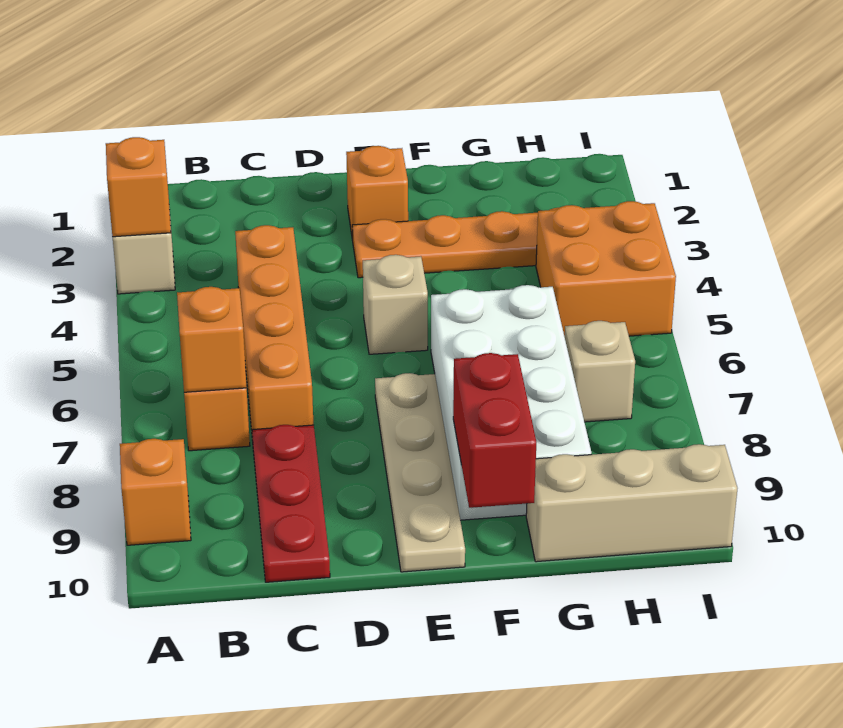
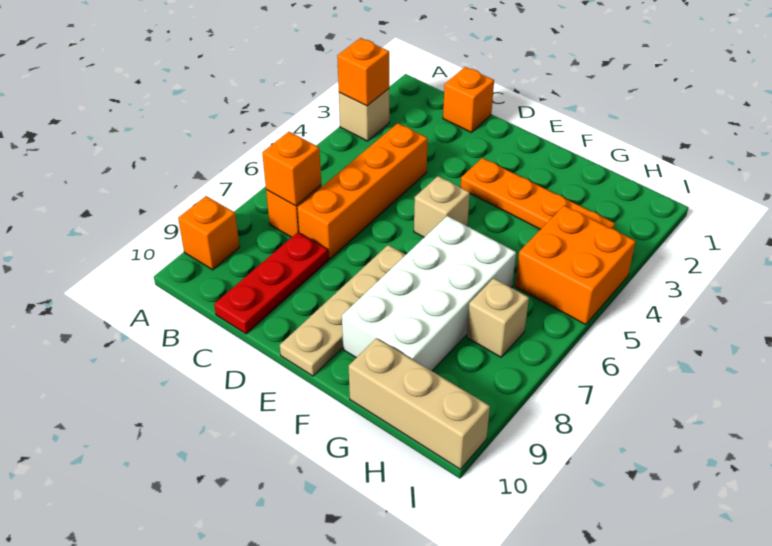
orange brick E2 level 1 -> orange brick C1 level 1
red brick F9:F10 level 2 -> none

